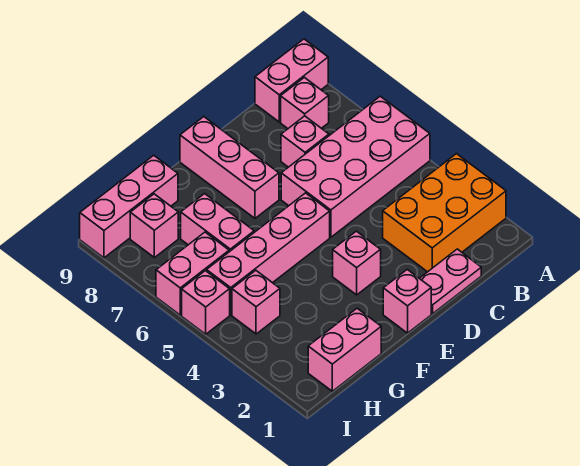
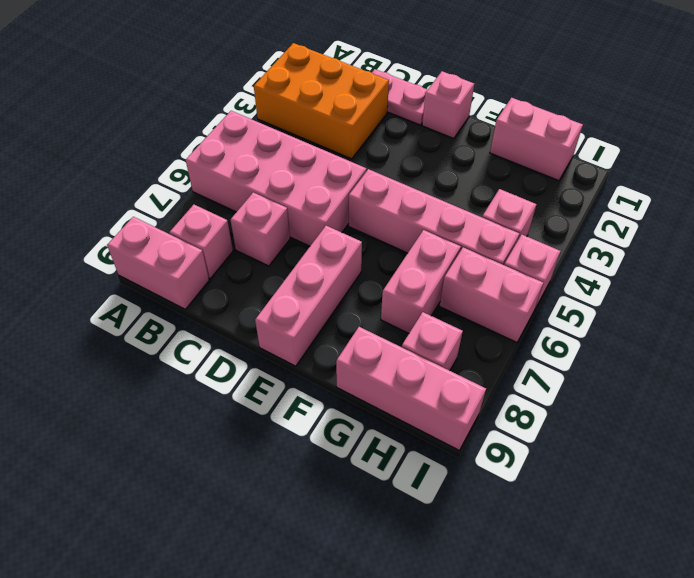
pink brick E3 level 1 -> none

